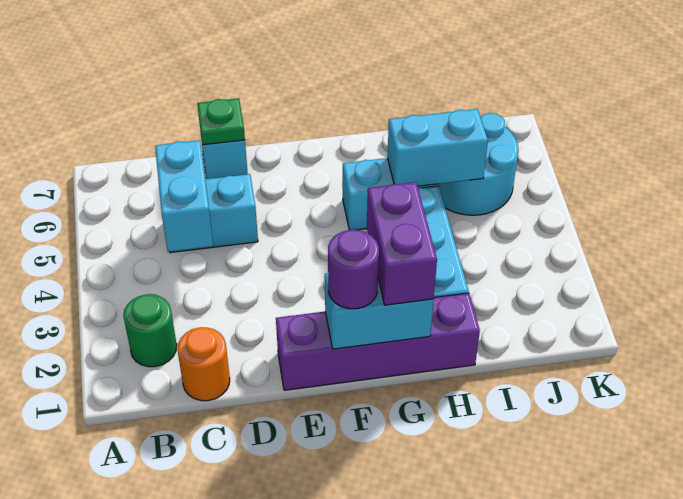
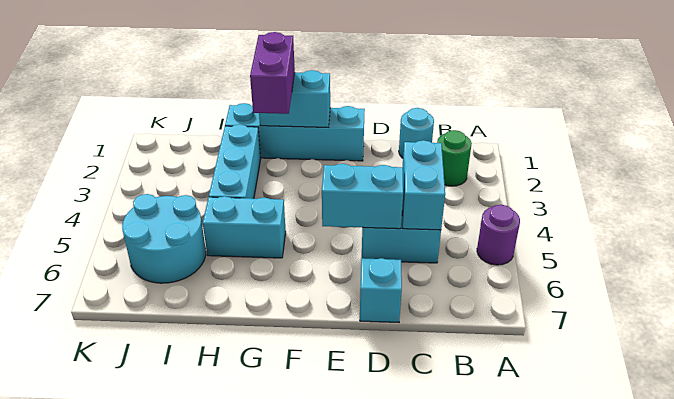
orange round brick C1 level 1 -> cyan round brick C1 level 1
green plate D7 level 2 -> none
purple brick E1:H1 level 1 -> cyan brick E1:H1 level 1
purple round brick F1 level 3 -> purple round brick A5 level 1
cyan brick H5:I5 level 2 -> cyan brick D5:E5 level 2

